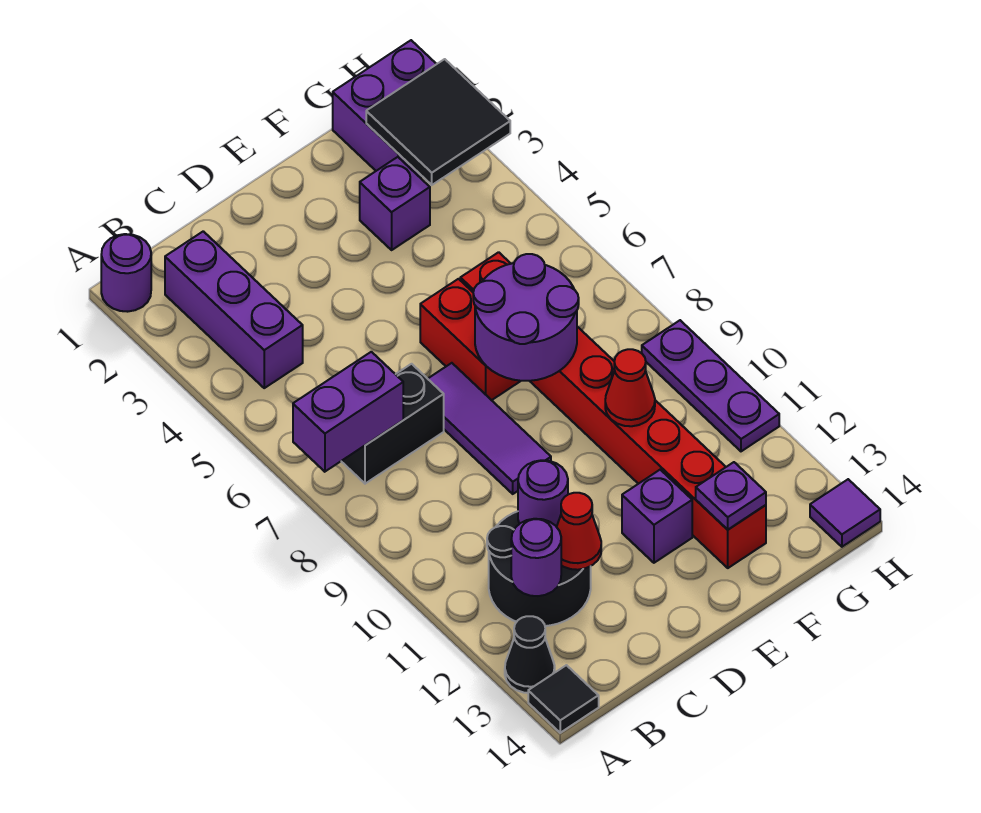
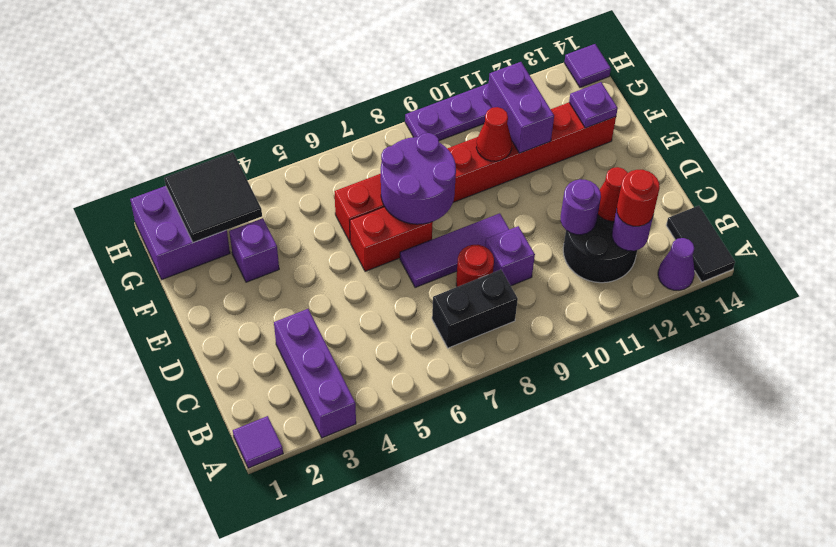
purple round brick A1 level 1 -> purple tile A1 level 1
purple brick A7:B7 level 2 -> purple brick F11:G11 level 2
black cone A13 level 1 -> purple cone A13 level 1
black tile A14 level 1 -> black tile A14:B14 level 1
purple brick B2:B4 level 1 -> purple brick A3:C3 level 1
black brick B7:C7 level 1 -> black brick B7:B8 level 1
none -> red round brick B12 level 3
none -> red round brick C8 level 1
purple brick E12 level 1 -> purple brick C9 level 1

